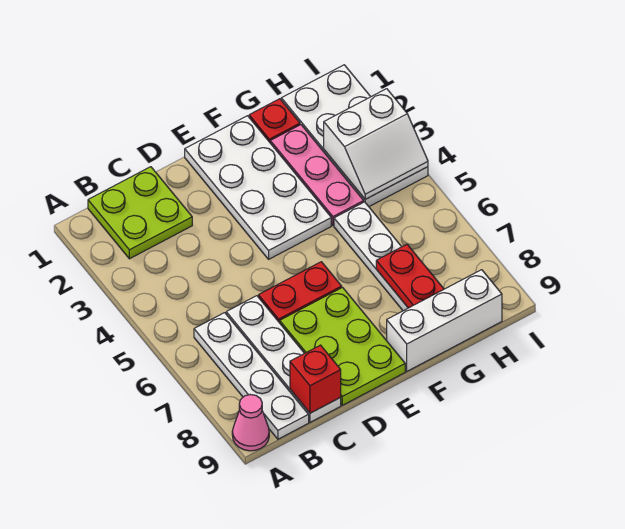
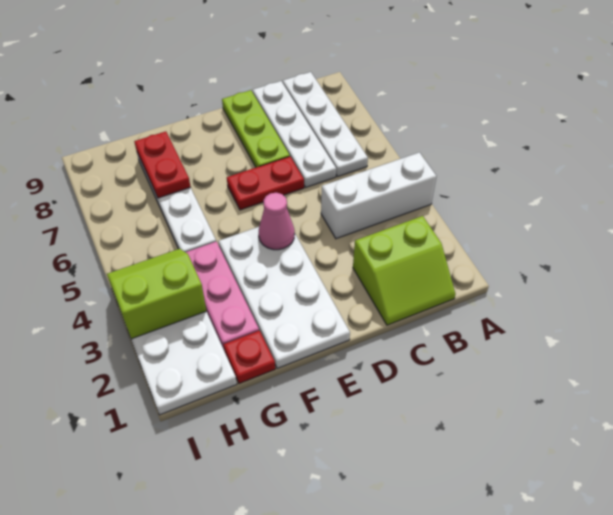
pink cone A9 level 1 -> pink cone E4 level 2
lime plate B1:C2 level 1 -> lime slope B1:C2 level 1 top 2
red brick C9 level 2 -> none
lime plate D7:E9 level 1 -> lime plate D7:D9 level 1
white brick F9:H9 level 1 -> white brick A4:C4 level 1
white slope H3:I4 level 2 top 3 -> lime slope H3:I4 level 2 top 3

